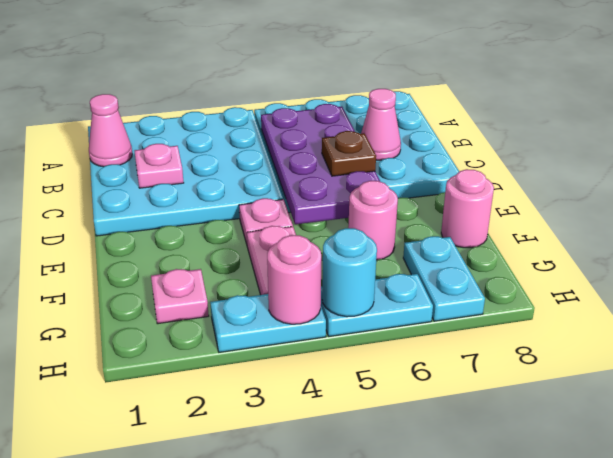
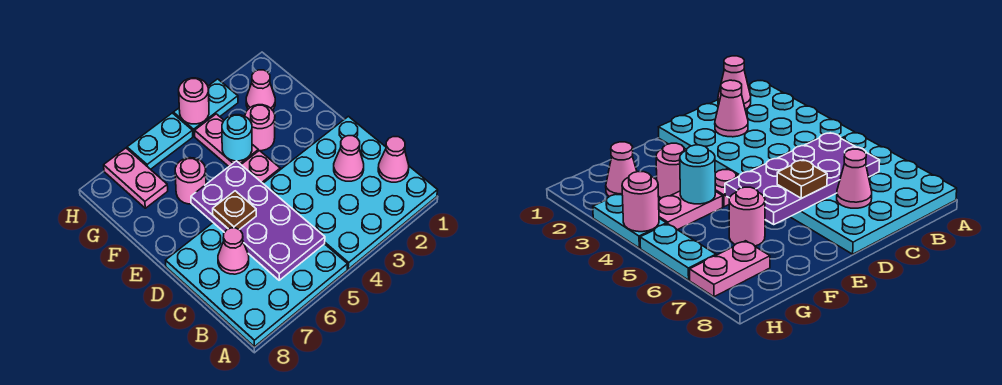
pink plate C2 level 2 -> pink cone C2 level 2
pink round brick F8 level 1 -> pink round brick F3 level 1
pink plate G2 level 1 -> pink cone G2 level 1
cyan plate G7:H7 level 1 -> pink plate G7:H7 level 1
cyan round brick H5 level 2 -> cyan round brick F4 level 2

